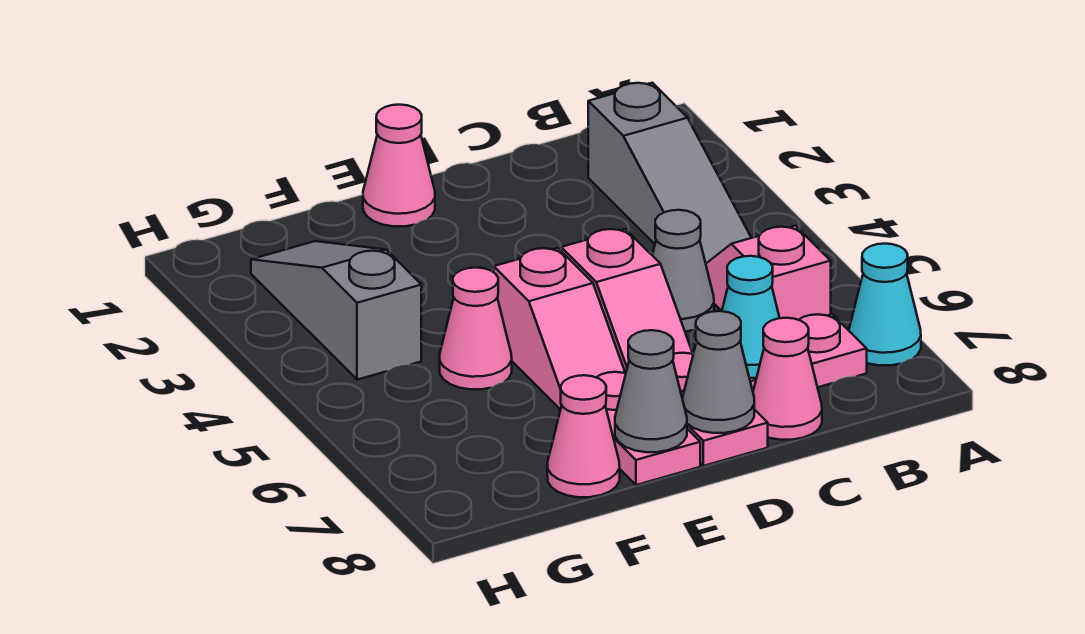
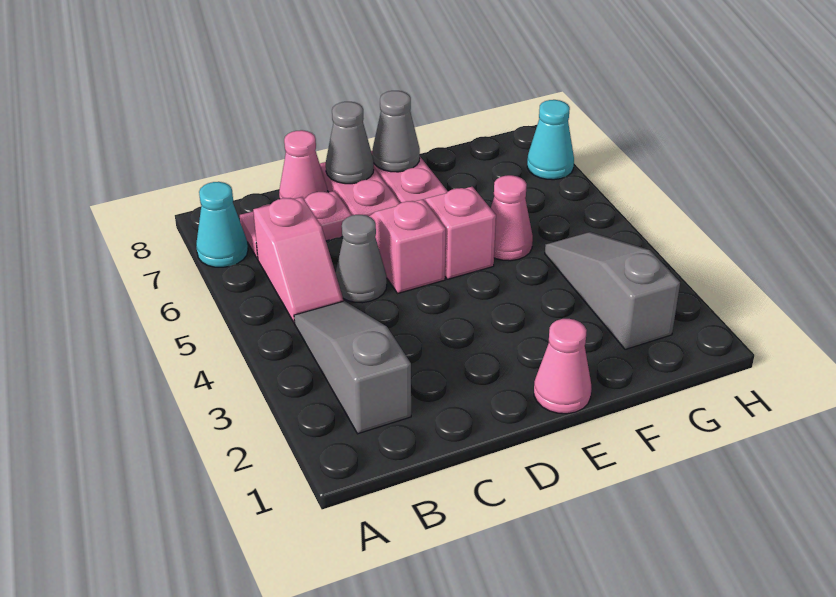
cyan cone C7 level 2 -> cyan cone H7 level 1
pink cone F8 level 1 -> none
grey slope G2:G4 level 1 top 4 -> grey slope G2:G4 level 1 top 2

